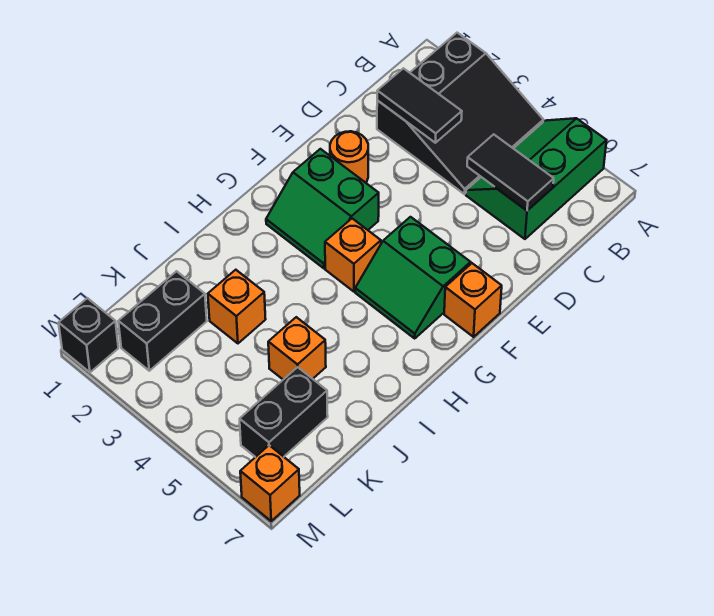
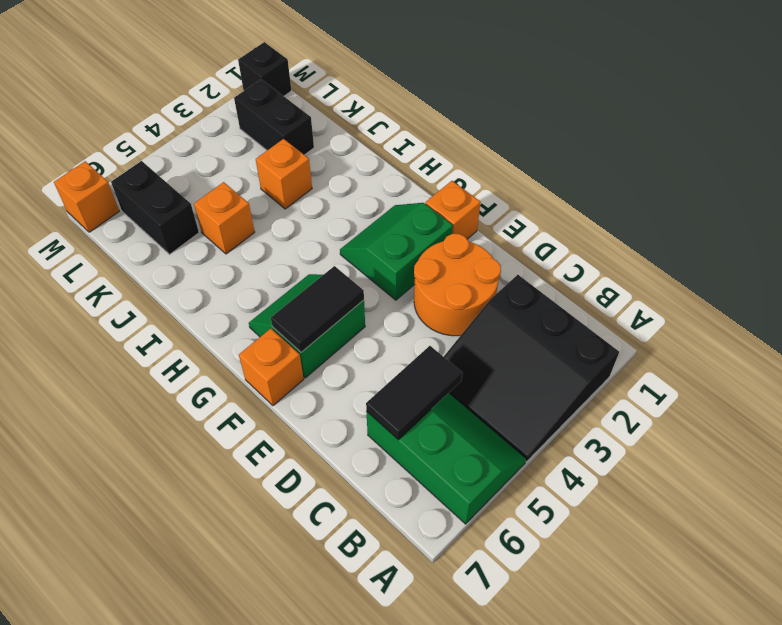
black tile C2:C3 level 2 -> black tile F5:F6 level 2
orange round brick E2 level 1 -> orange round brick D2:E3 level 1
orange brick G4 level 1 -> orange brick F1 level 1

